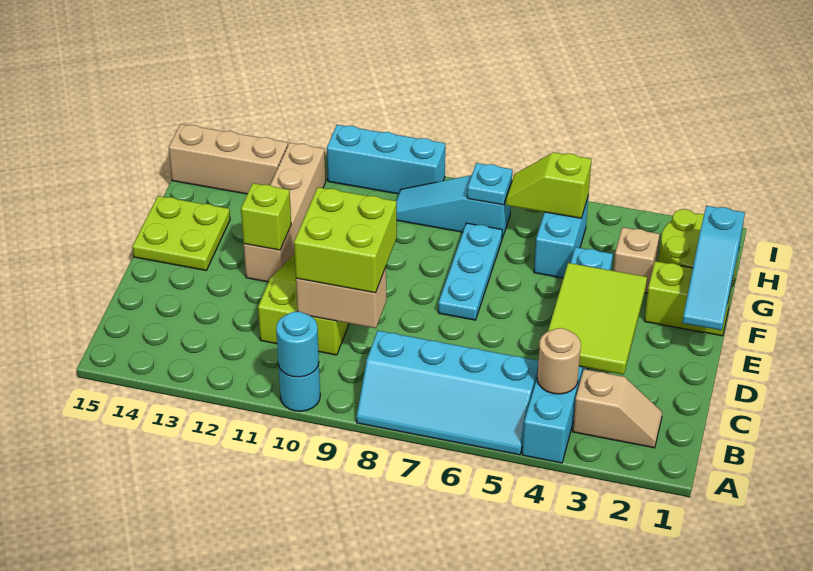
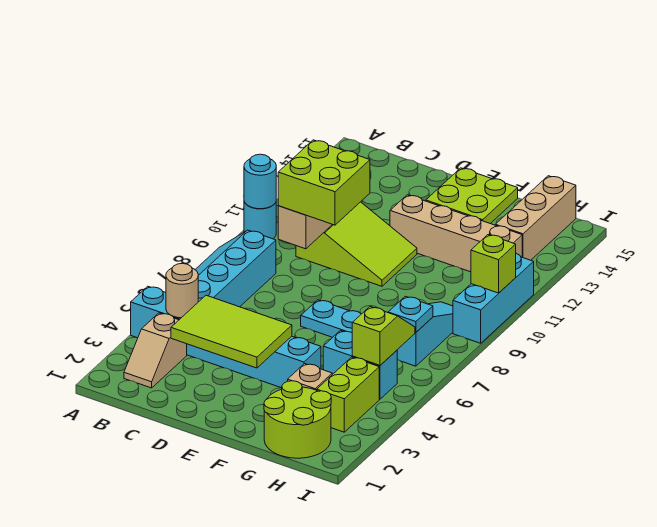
cyan slope E1:G1 level 2 top G -> none
lime brick E12 level 2 -> lime brick I10 level 2
lime brick F1:F2 level 1 -> lime brick H3:H4 level 1

